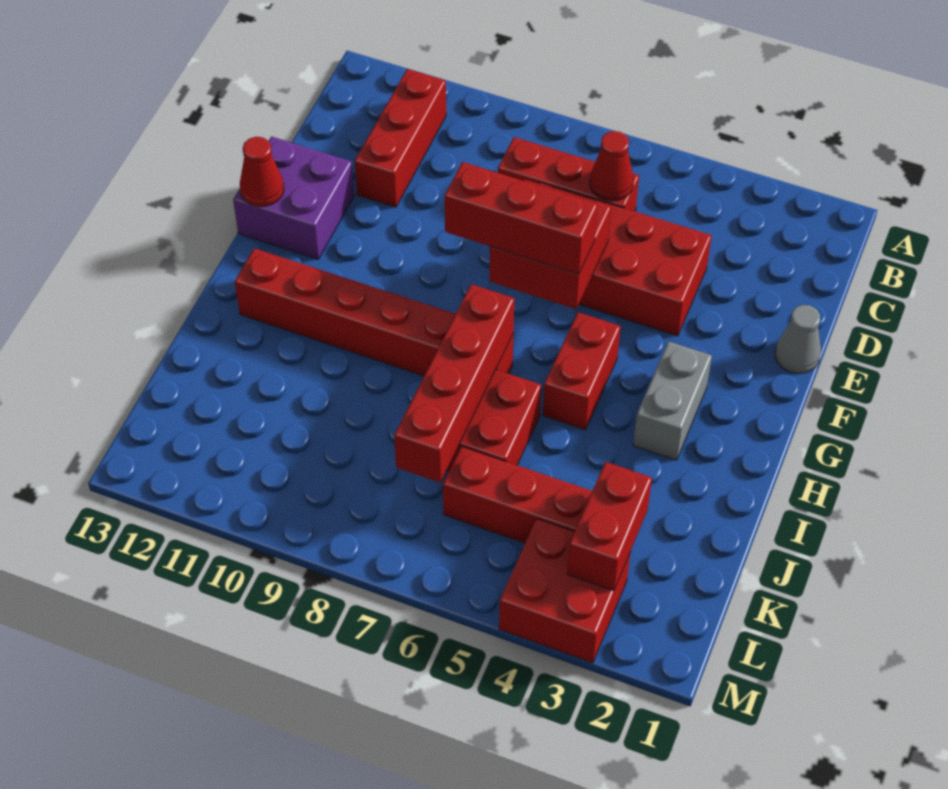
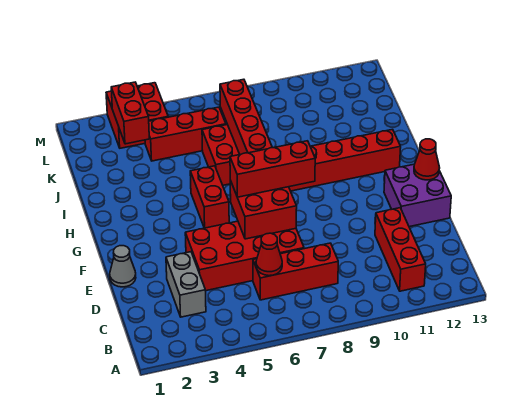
grey brick G3:H3 level 1 -> grey brick C3:D3 level 1

